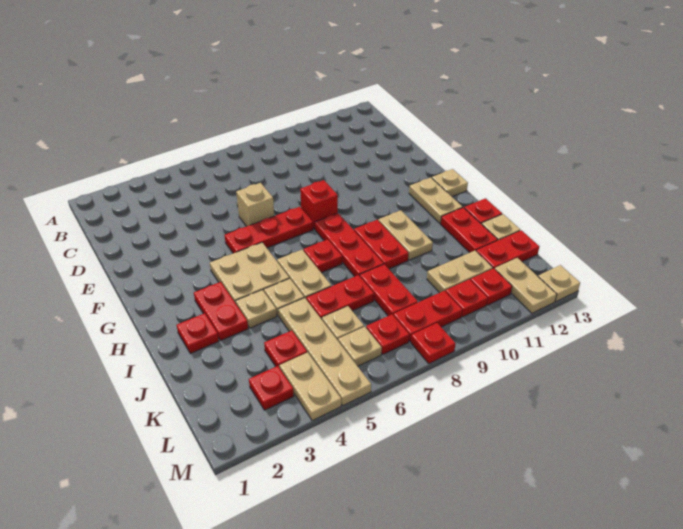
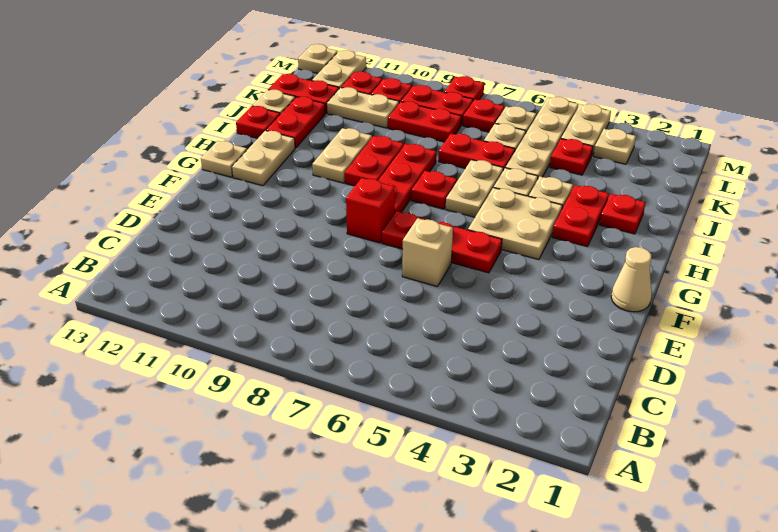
none -> tan cone F1 level 1
red plate J8:K8 level 1 -> red plate K8:K9 level 1
red plate L3 level 1 -> tan plate L3 level 1

